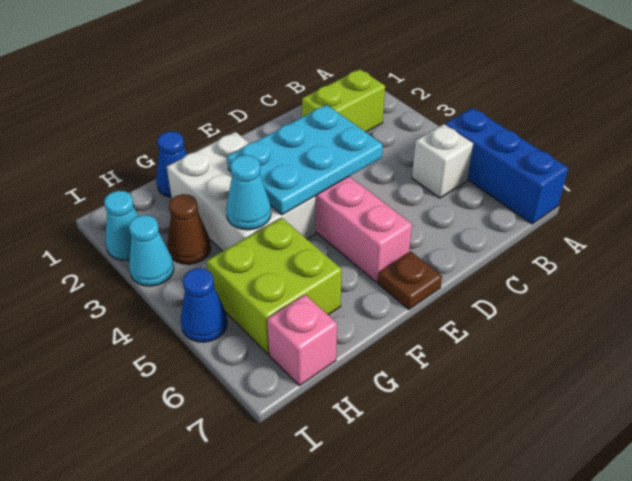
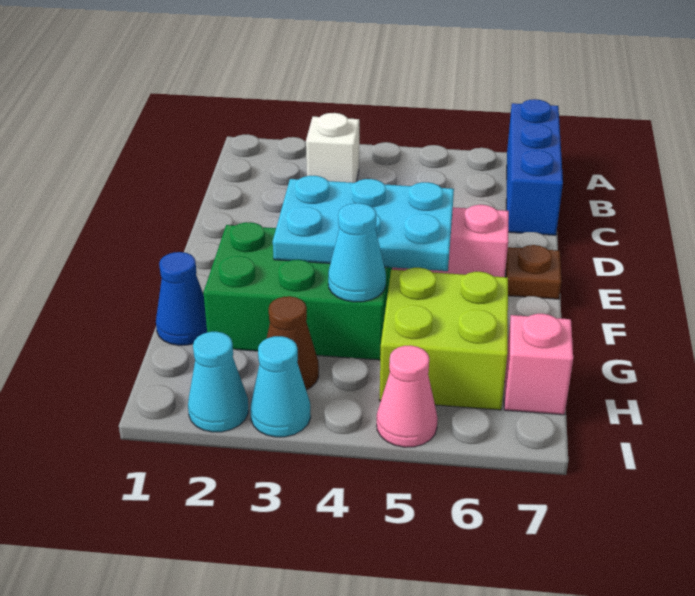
blue brick A5:A7 level 1 -> blue brick A7:C7 level 1
lime brick B2:C2 level 1 -> none
white brick B5 level 1 -> white brick B3 level 1
cyan plate D3:F4 level 2 -> cyan plate E3:F5 level 2
white brick F2:G4 level 1 -> green brick F2:G4 level 1
blue cone I5 level 1 -> pink cone I5 level 1

